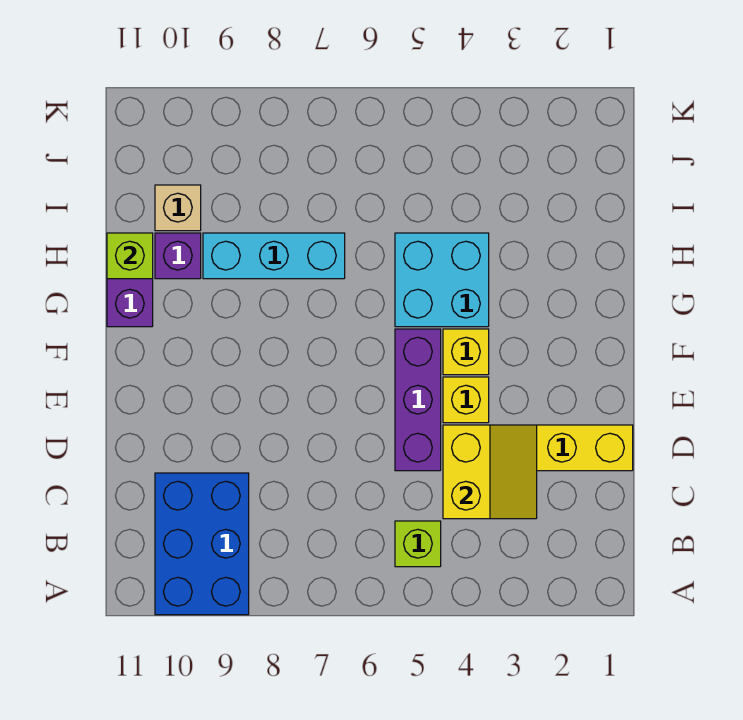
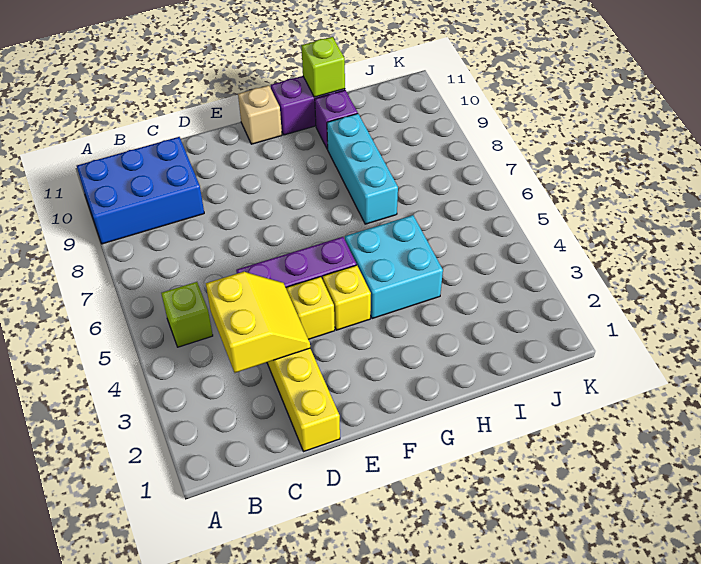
yellow slope C3:D4 level 2 top 4 -> yellow slope C3:D4 level 2 top C
tan brick I10 level 1 -> tan brick F11 level 1

